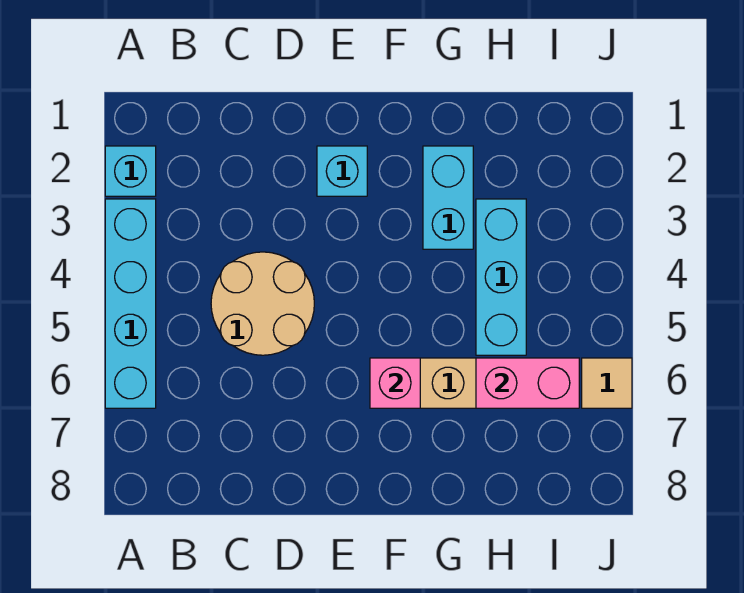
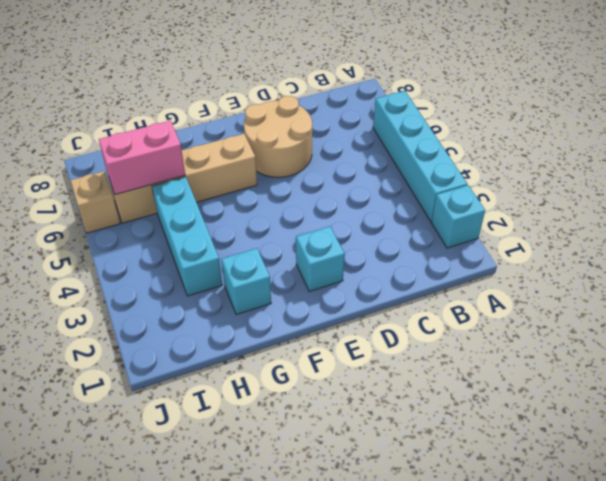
tan round brick C4:D5 level 1 -> tan round brick D6:E7 level 1
pink brick F6 level 2 -> none
cyan brick G2:G3 level 1 -> cyan brick G2 level 1
tan tile J6 level 1 -> tan brick J6 level 1

